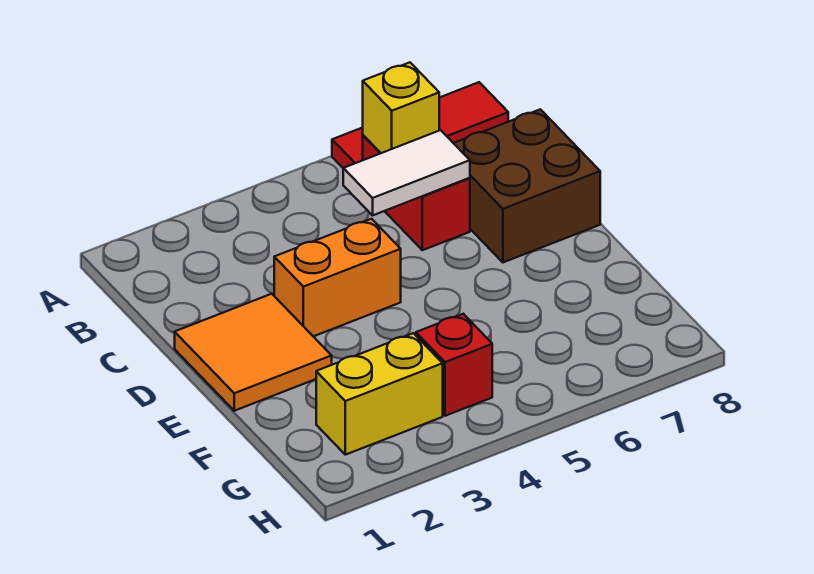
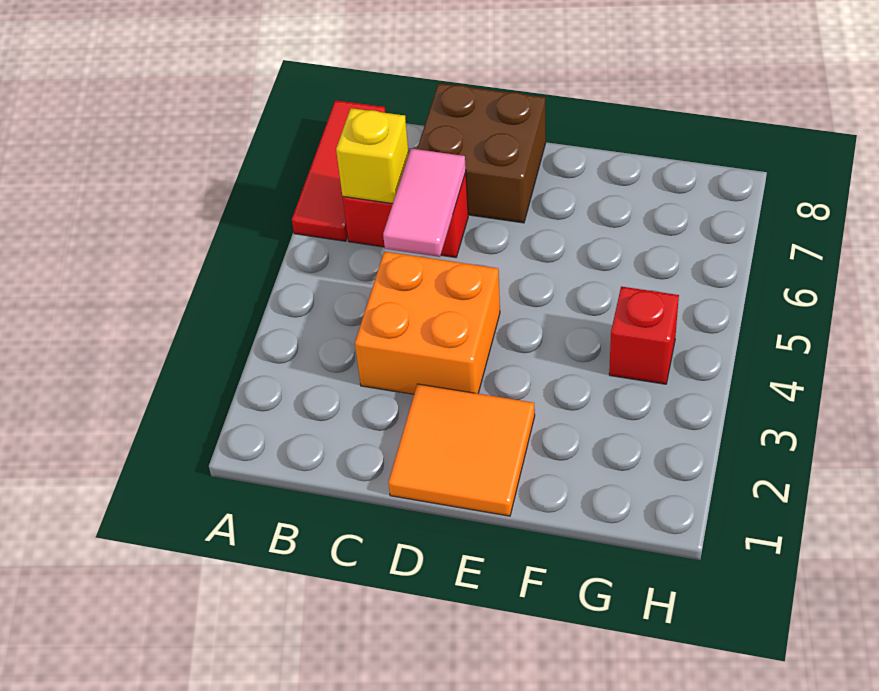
white tile C5:C6 level 2 -> pink tile C5:C6 level 2
orange brick D3:D4 level 1 -> orange brick C3:D4 level 1
yellow brick G2:G3 level 1 -> none

